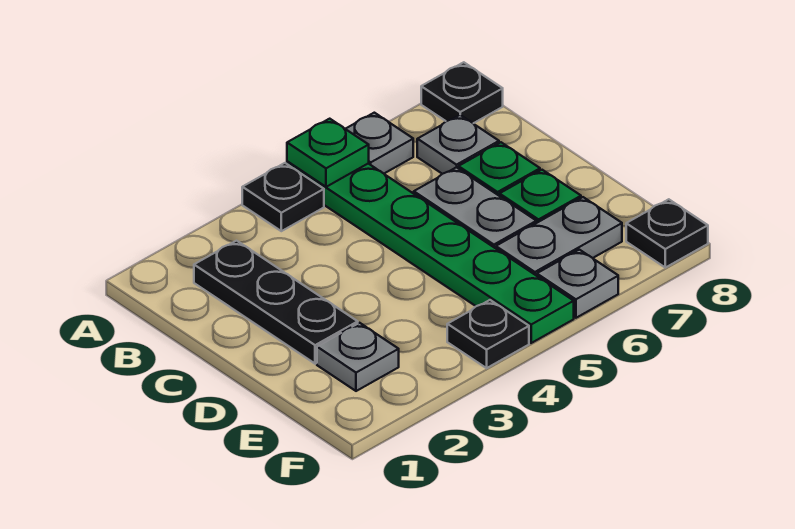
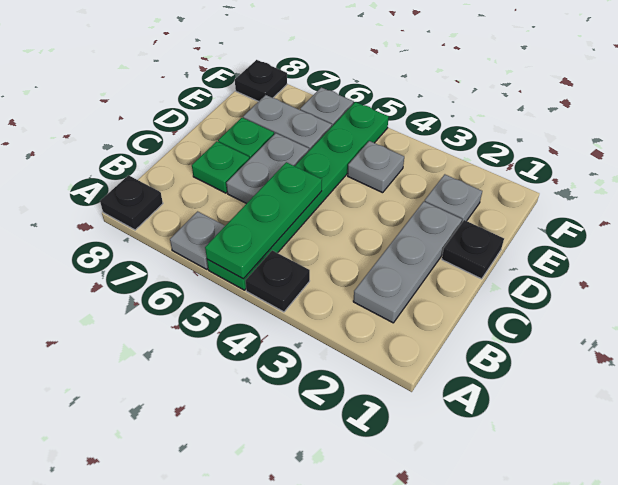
green plate A5 level 2 -> green plate A5:C5 level 2
black plate B2:D2 level 1 -> grey plate B2:D2 level 1
grey plate B7 level 1 -> grey plate E4 level 1
black plate F4 level 1 -> black plate D1 level 1

